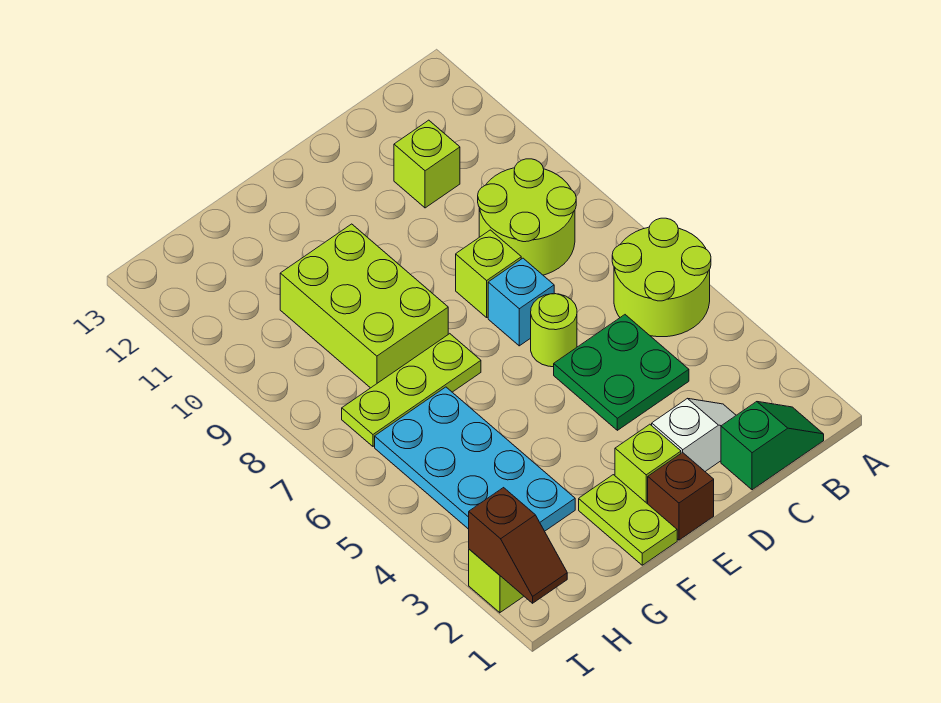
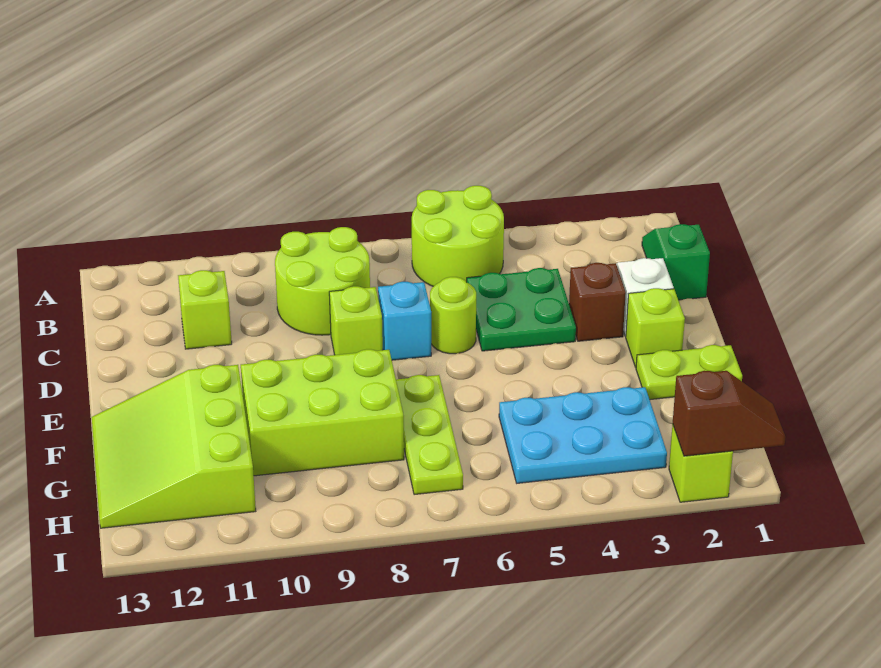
brown brick E1 level 1 -> brown brick D3 level 1
none -> lime slope F11:H13 level 1 top 11
cyan plate G3:H6 level 1 -> cyan plate G3:H5 level 1

